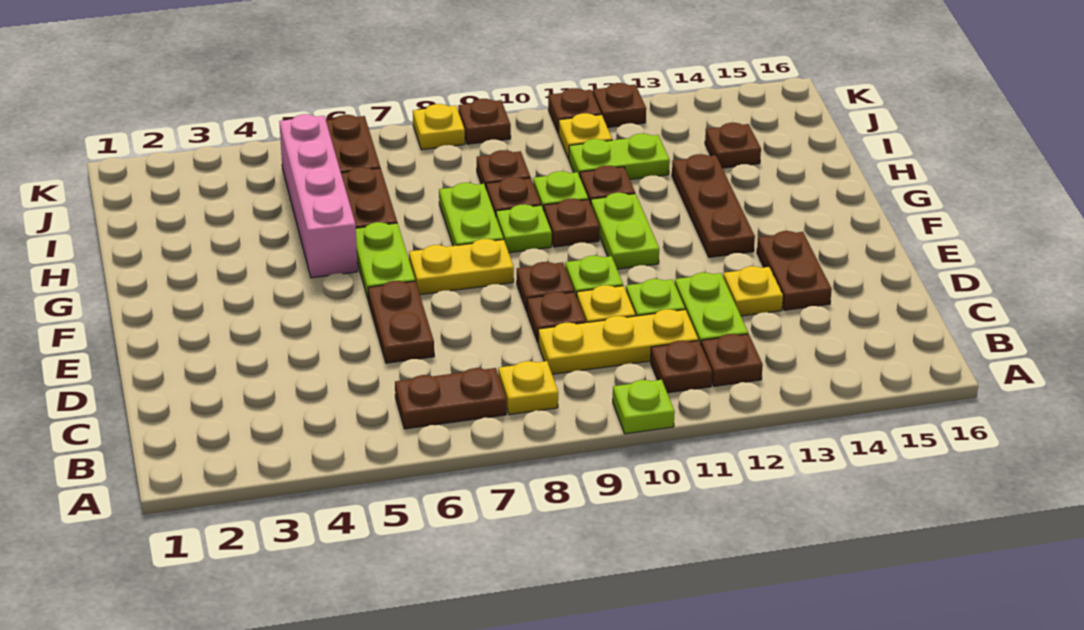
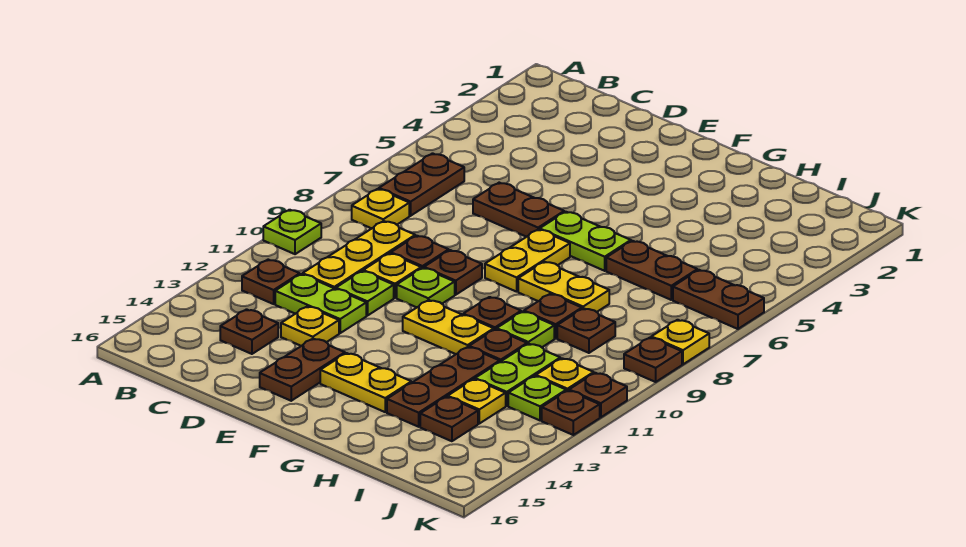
brown plate B11 level 1 -> brown plate C14 level 1
brown plate D14:E14 level 1 -> brown plate E14:E15 level 1
lime plate F11:G11 level 1 -> yellow plate F11:G11 level 1
brown plate F13:H13 level 1 -> brown plate H12:H14 level 1
none -> yellow plate F14:G14 level 1
pink brick G5:J5 level 1 -> none
lime plate G8:H8 level 1 -> yellow plate G8:H8 level 1
lime plate G9 level 1 -> lime plate J12 level 1
none -> yellow plate I13 level 1

